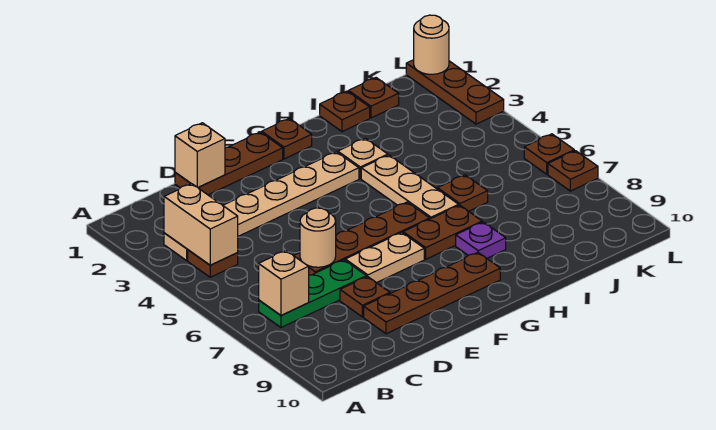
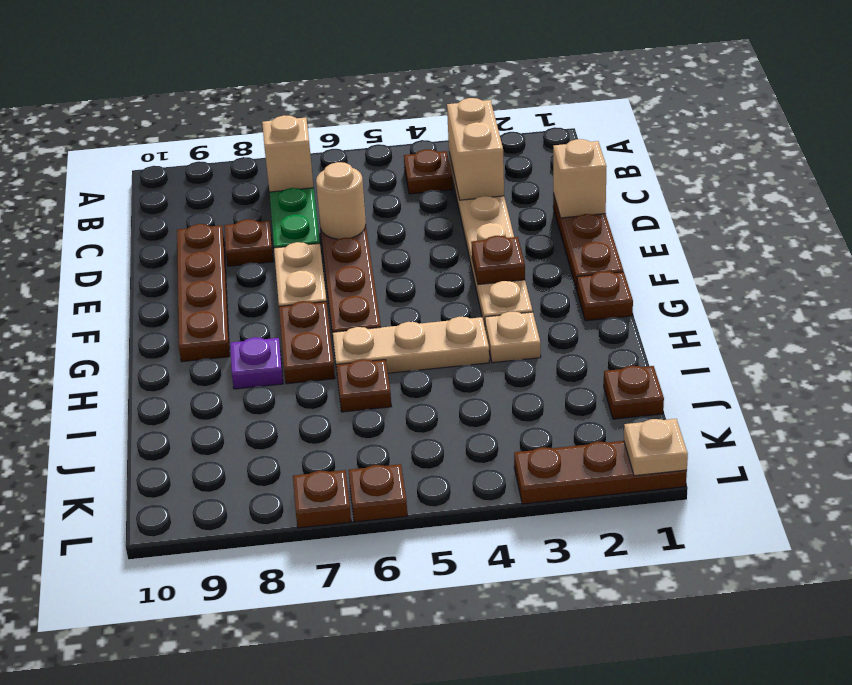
tan brick B3:B4 level 2 -> tan brick B3:C3 level 2
brown plate I1 level 1 -> brown plate F3 level 2
tan round brick L1 level 2 -> tan plate L1 level 2

